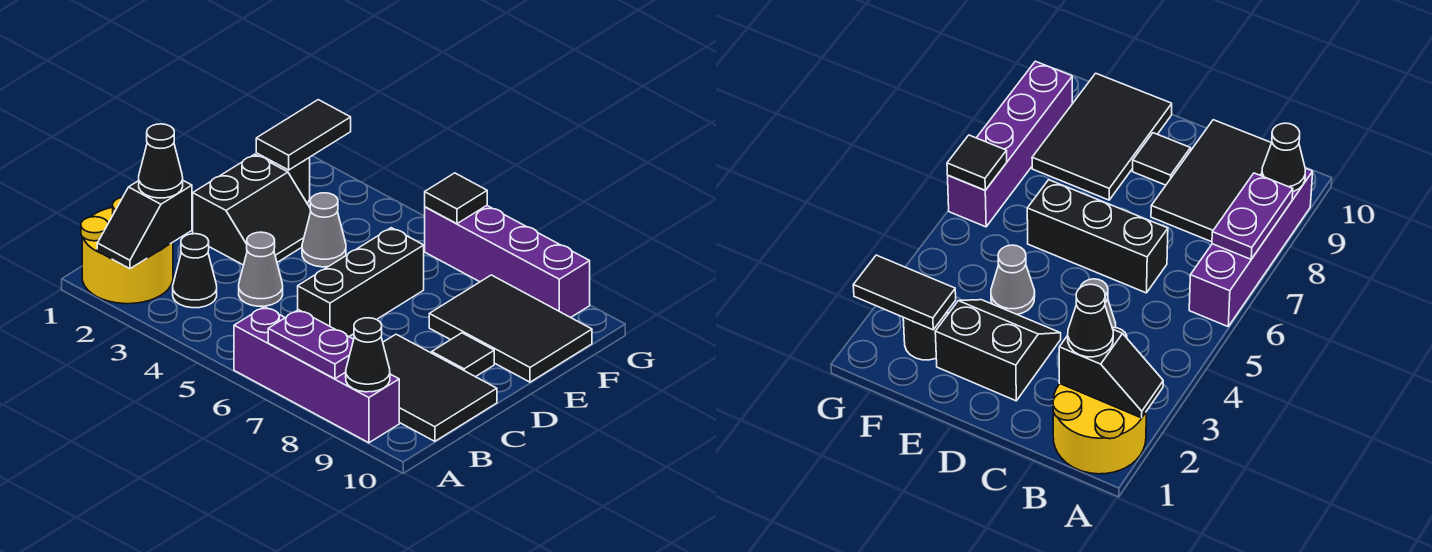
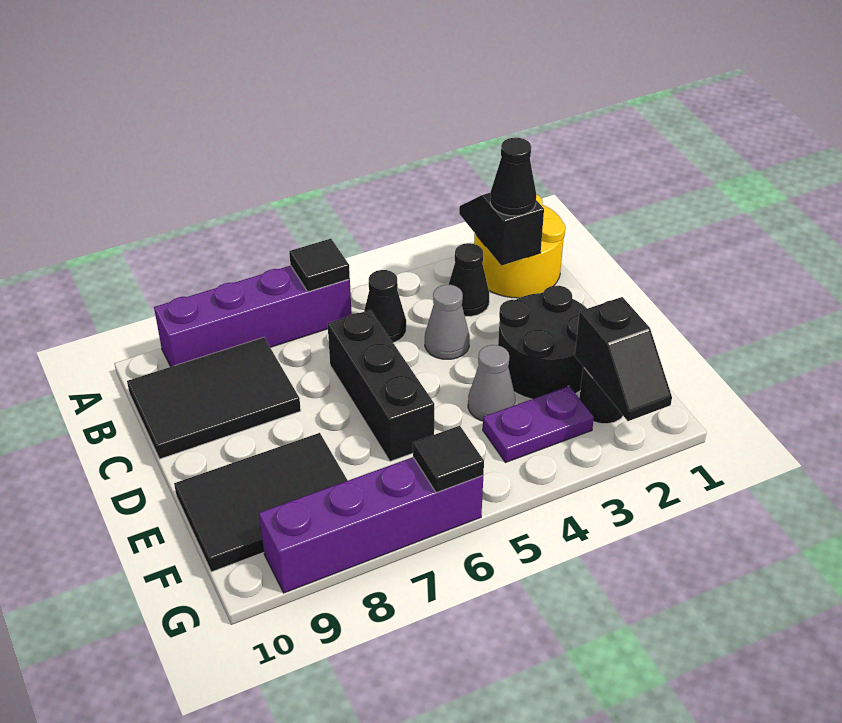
purple plate A7:A8 level 2 -> purple plate F3:F4 level 1
black cone A9 level 2 -> black cone B5 level 1
black slope D2:E3 level 1 top 2 -> black round brick D2:E3 level 1
black tile D9 level 1 -> black tile A6 level 2
black tile F2:G2 level 2 -> black slope F2:G2 level 2 top F

